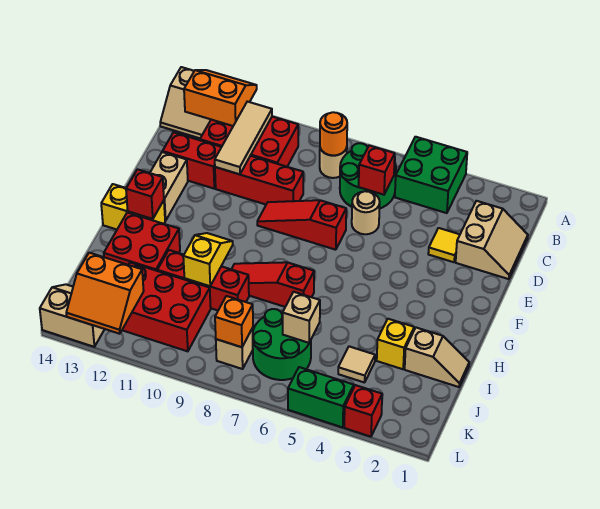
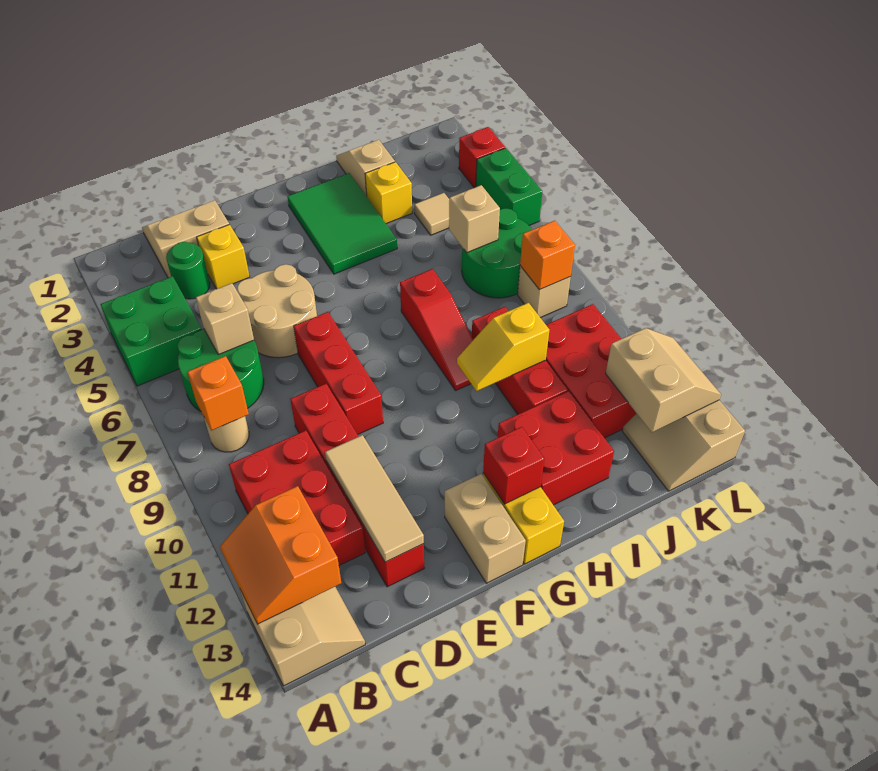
orange round brick B8 level 2 -> orange brick B8 level 2
tan tile B11:D11 level 2 -> tan tile D11:D13 level 2
none -> green round brick C3 level 1
red brick C6 level 2 -> tan brick C6 level 2
yellow tile D3 level 1 -> yellow brick D3 level 1
tan round brick D6 level 1 -> tan round brick D5:E6 level 1
red slope E7:E9 level 1 top 7 -> red brick E7:E9 level 1
tan brick E13:F13 level 1 -> tan brick F13:F14 level 1
none -> green tile G2:H4 level 1
orange slope K12:L13 level 2 top K -> tan slope K12:L13 level 2 top K

